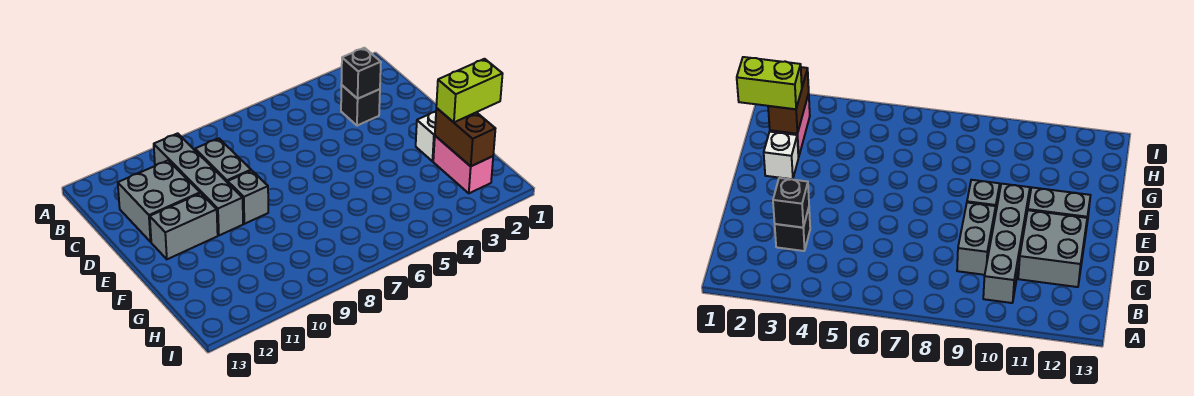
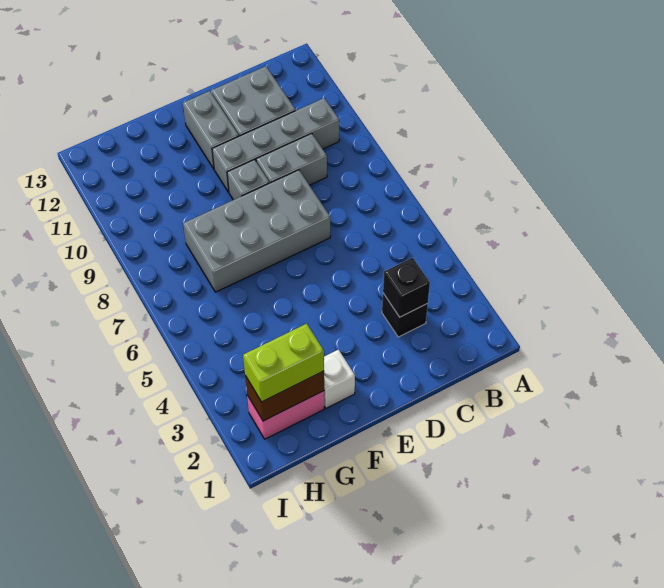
none -> grey brick D7:G8 level 1
lime brick G1:G2 level 3 -> lime brick G2:H2 level 3

